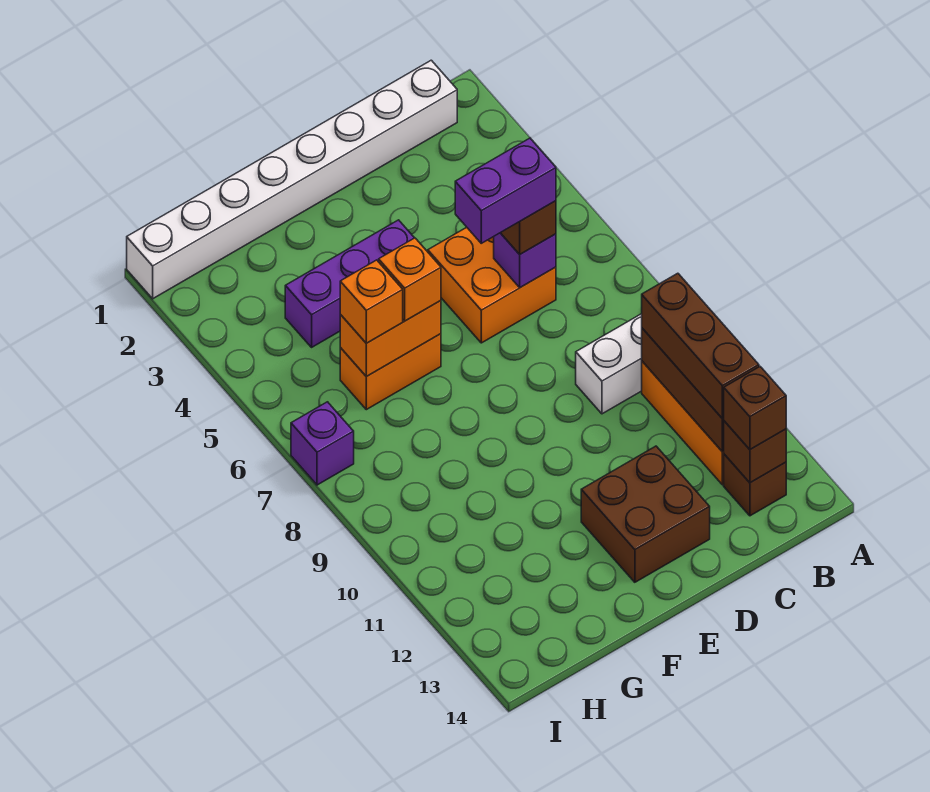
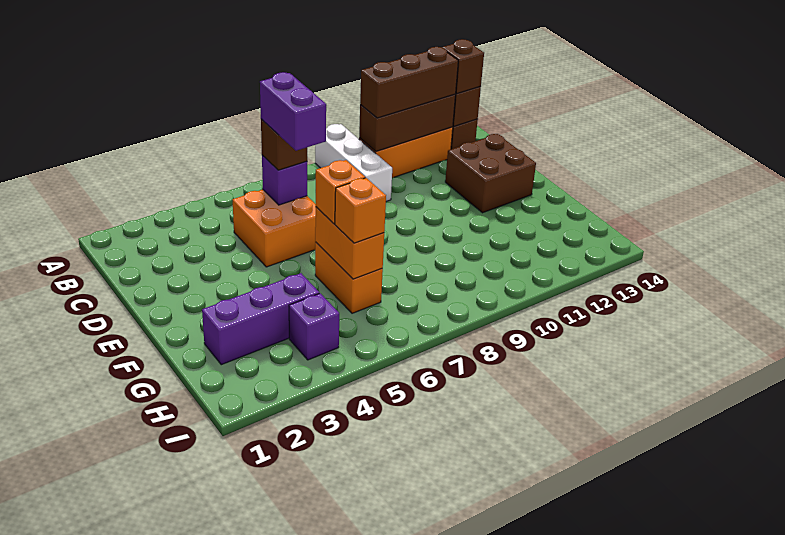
white brick B1:I1 level 1 -> none
purple brick E4:G4 level 1 -> purple brick G2:G4 level 1
purple brick I7 level 1 -> purple brick H4 level 1

